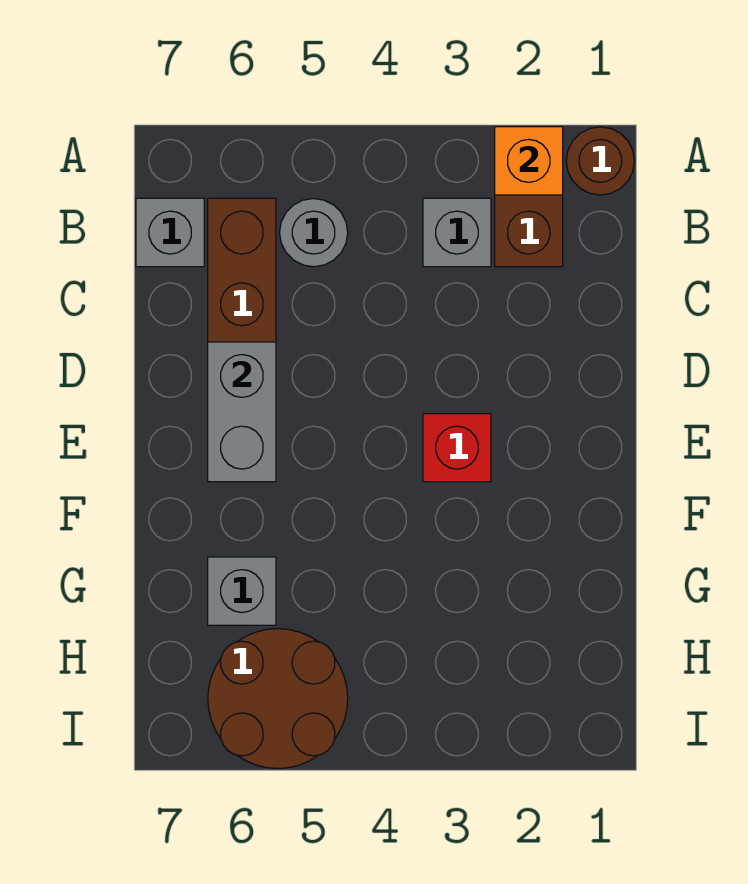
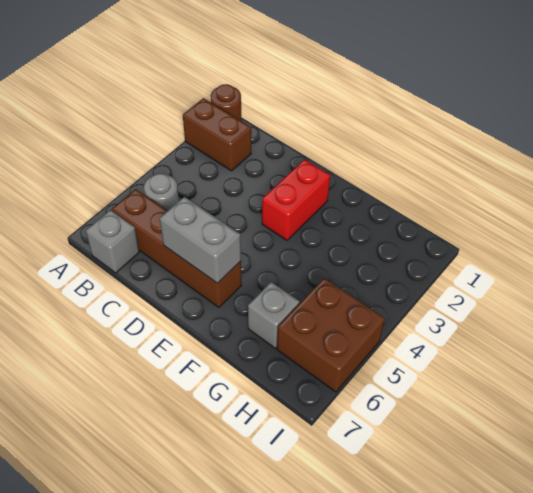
orange brick A2 level 2 -> none
grey brick B3 level 1 -> none
red brick E3 level 1 -> red brick E2:E3 level 1
brown round brick H5:I6 level 1 -> brown brick H5:I6 level 1

